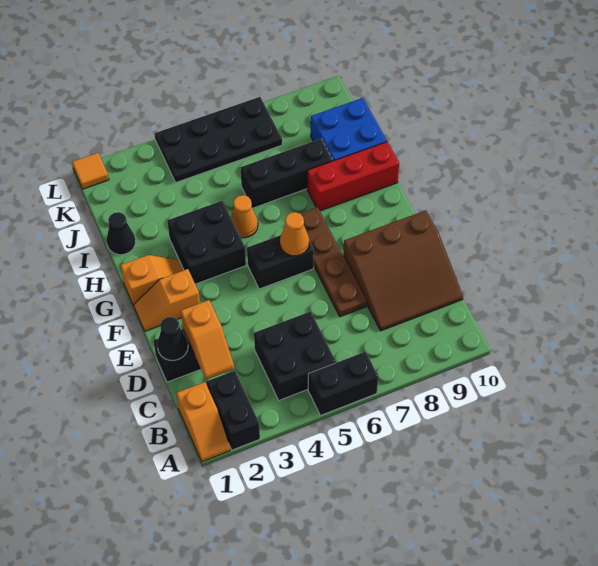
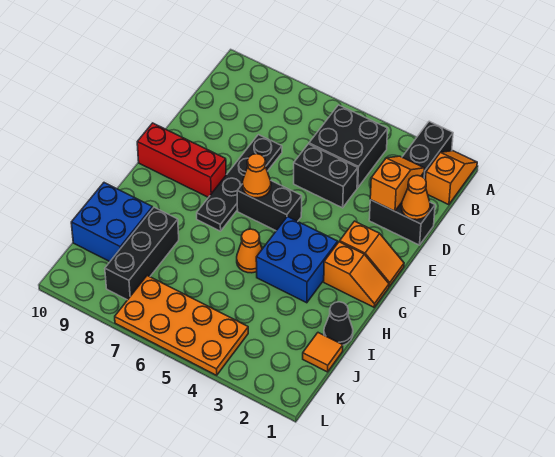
black brick A5:A6 level 1 -> black brick D4:D5 level 1
brown slope C8:E10 level 1 top E -> none
black cone D1 level 2 -> orange cone D1 level 2
brown plate D7:G7 level 1 -> black plate D7:G7 level 1
orange slope G1:G2 level 1 top 1 -> orange slope G1:G2 level 1 top 2
black brick G3:H4 level 1 -> blue brick G3:H4 level 1
red brick H8:H10 level 1 -> red brick F8:F10 level 1
black brick I6:I8 level 1 -> black brick I8:K8 level 1
black plate K4:L7 level 1 -> orange plate K4:L7 level 1
orange tile L1 level 1 -> orange tile J1 level 1

